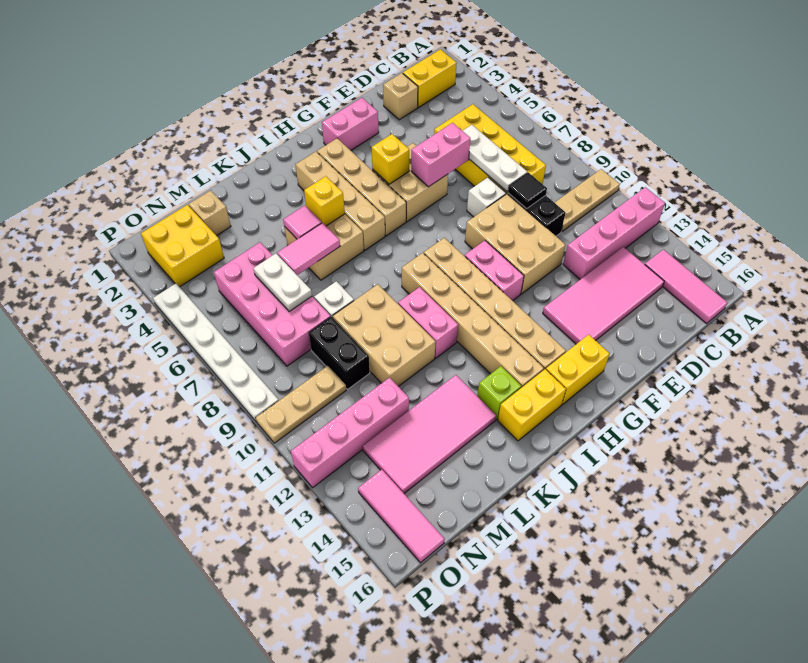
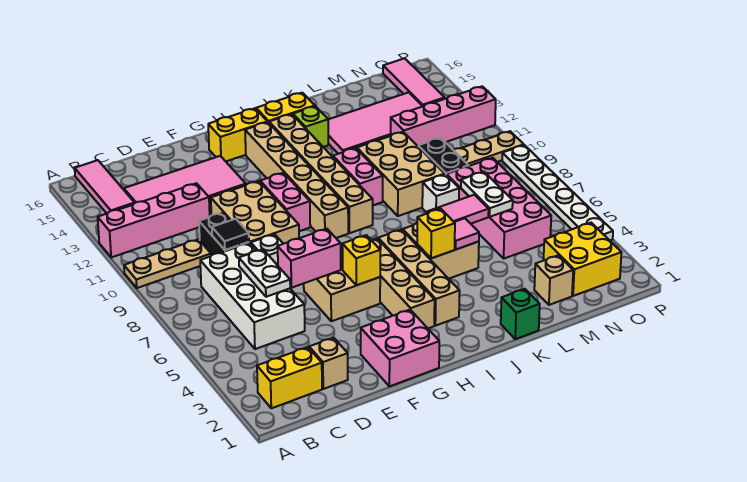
yellow brick C5:D8 level 1 -> white brick C5:D8 level 1
white plate D6:D8 level 2 -> white plate D6:D7 level 2
pink brick F2:G2 level 1 -> pink brick F1:G2 level 1
none -> green brick K1 level 1

